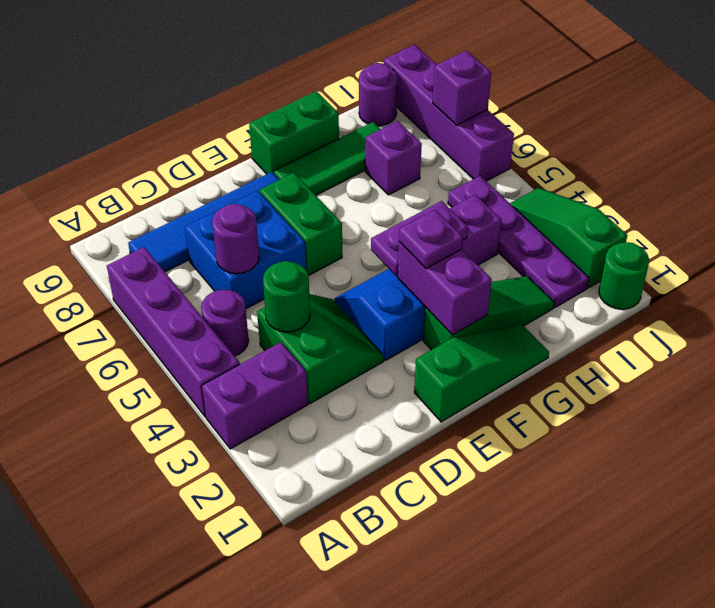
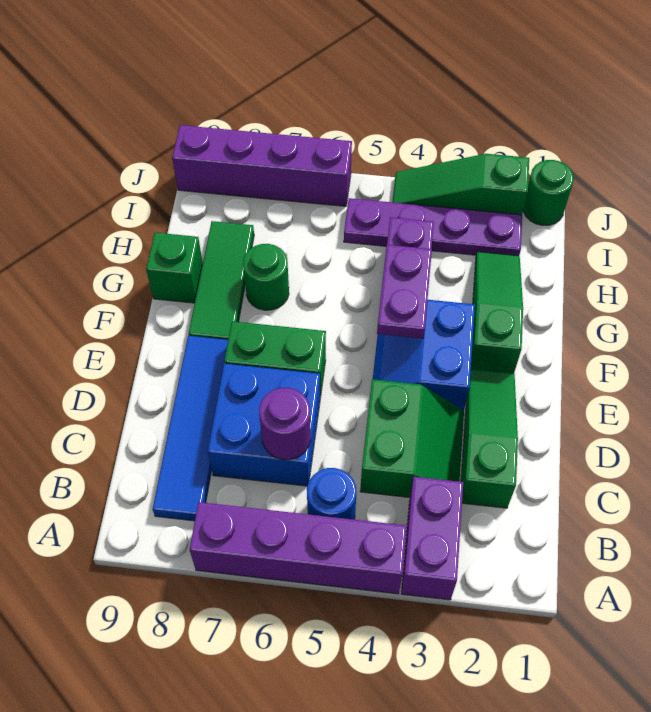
purple round brick B5 level 1 -> blue round brick B5 level 1
green slope C3:D4 level 1 top C -> green slope C3:D4 level 1 top 4
green round brick C4 level 2 -> green round brick G7 level 1
green slope E1:G1 level 1 top E -> green slope C2:E2 level 1 top C
purple brick F2:F3 level 2 -> none
purple plate F3 level 3 -> none
green brick F9:G9 level 1 -> green brick G9 level 1
purple brick H7 level 1 -> none
purple round brick I9 level 1 -> none
purple brick J7 level 2 -> none

